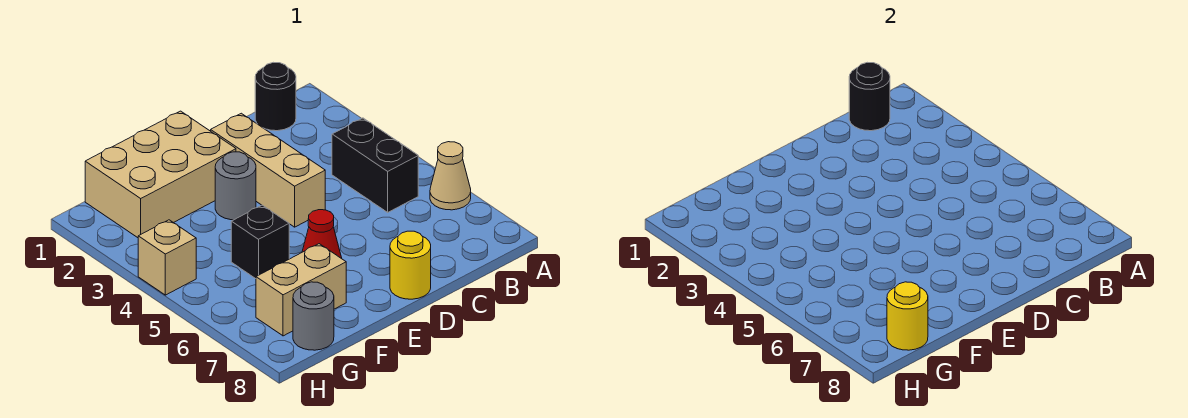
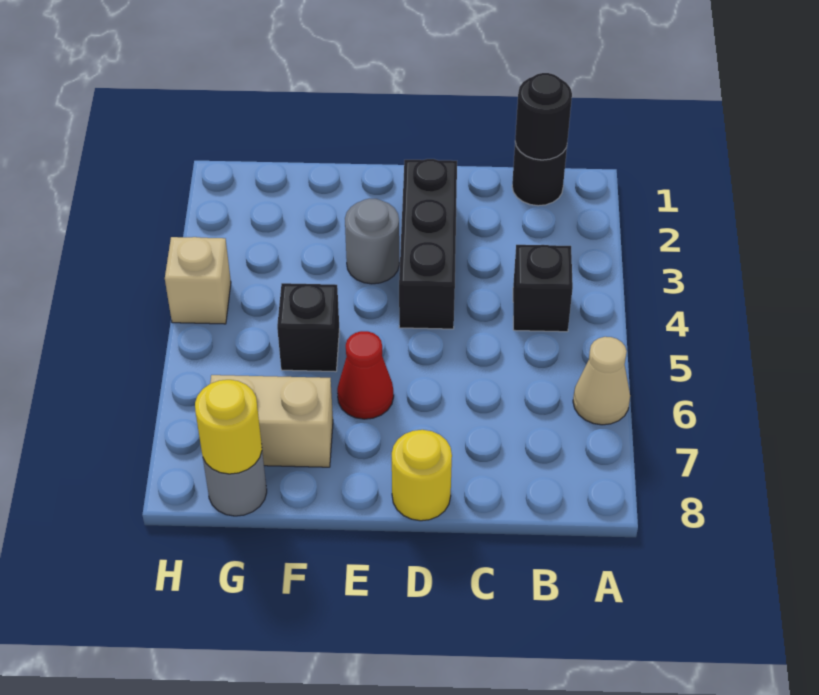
black brick B4:B5 level 1 -> black brick B4 level 1
tan brick D2:D4 level 1 -> black brick D2:D4 level 1
tan brick E1:G2 level 1 -> none

